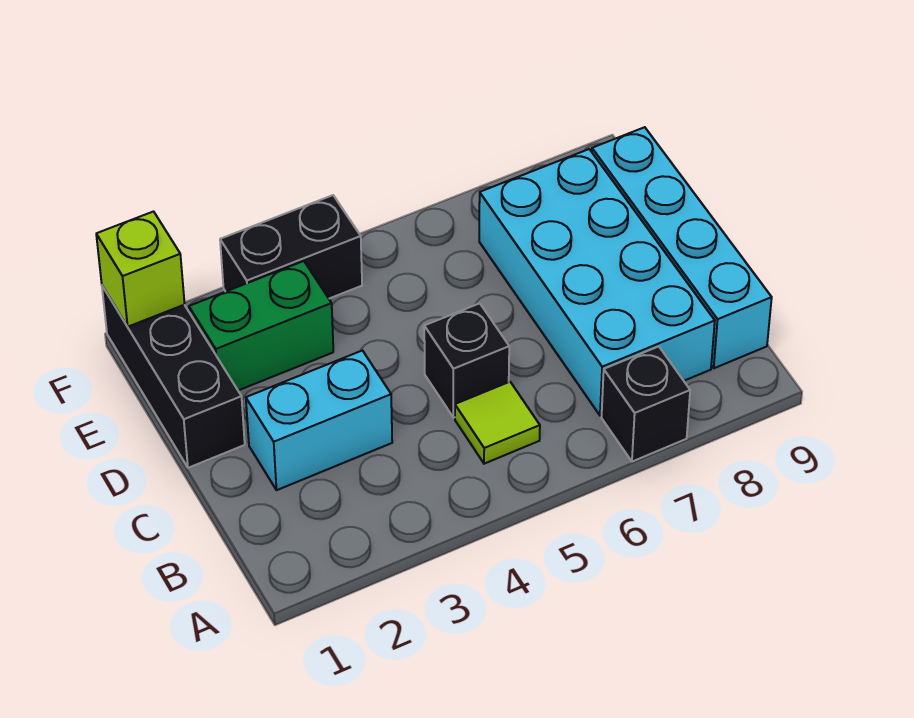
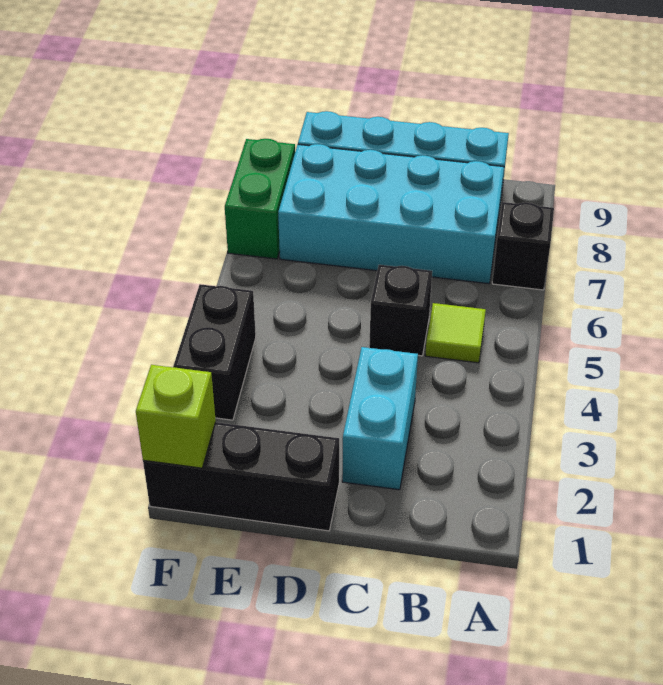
green brick E2:E3 level 1 -> green brick F7:F8 level 1

